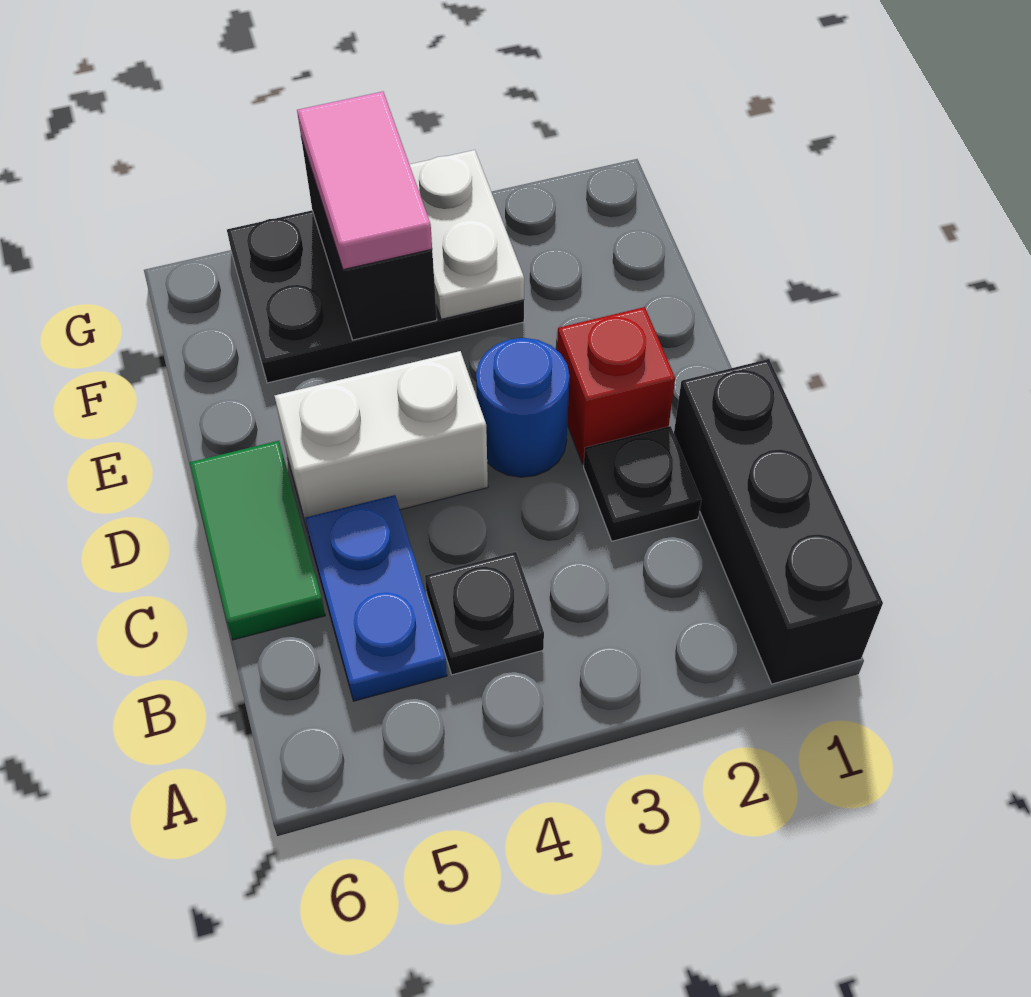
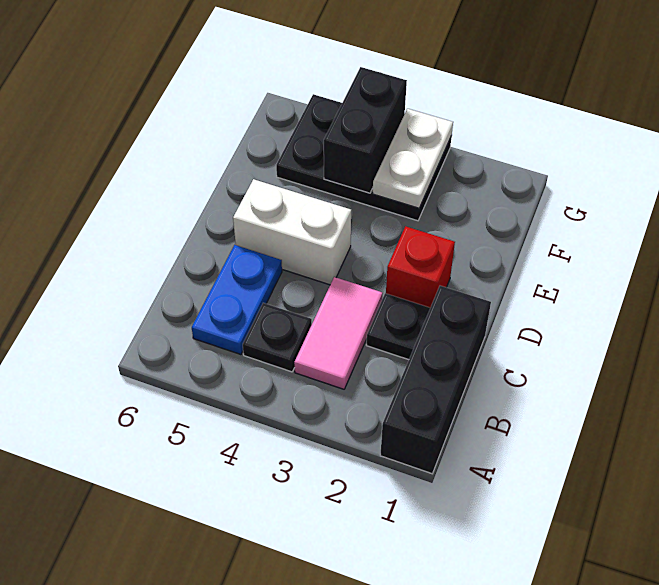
green tile C6:D6 level 1 -> none
blue round brick D3 level 1 -> none
pink tile F4:G4 level 3 -> pink tile B3:C3 level 1

